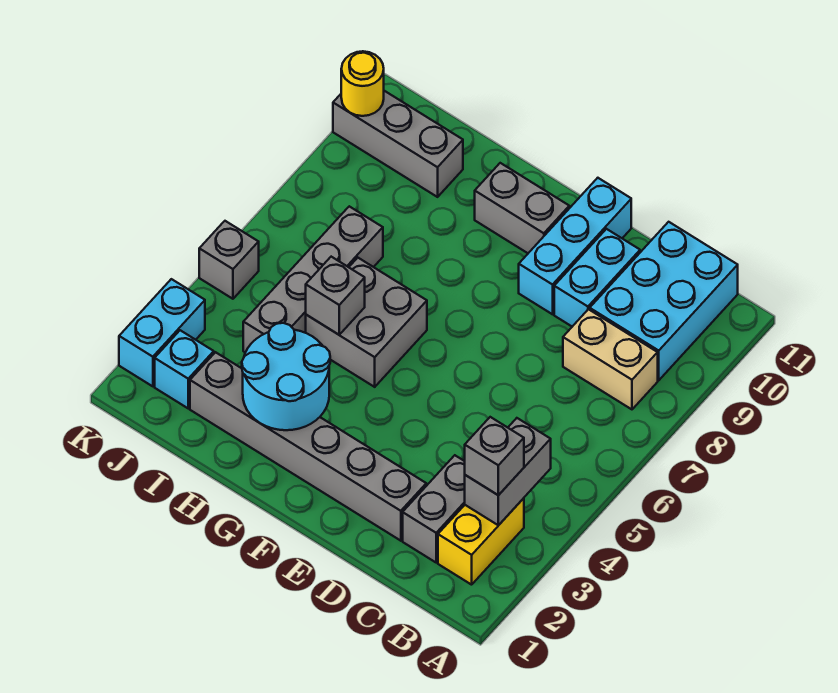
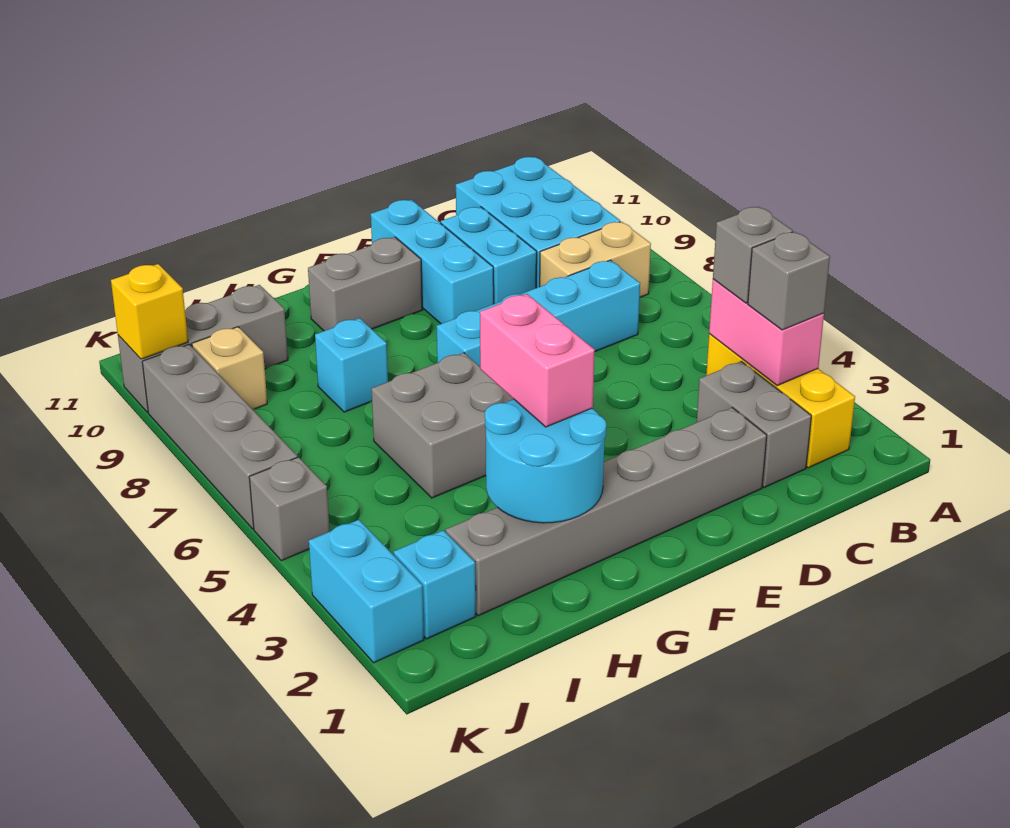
yellow brick B2:B3 level 1 -> yellow brick B2:B4 level 1
grey brick B3:B4 level 2 -> pink brick B3:B4 level 2
none -> cyan brick C7:F7 level 1
none -> pink brick G3:G4 level 3
grey brick H5 level 2 -> grey brick B4 level 3
none -> cyan brick H8 level 1
grey brick I4:I7 level 1 -> grey brick K6:K9 level 1
none -> tan brick J9 level 1
yellow round brick K10 level 2 -> yellow brick K10 level 2

